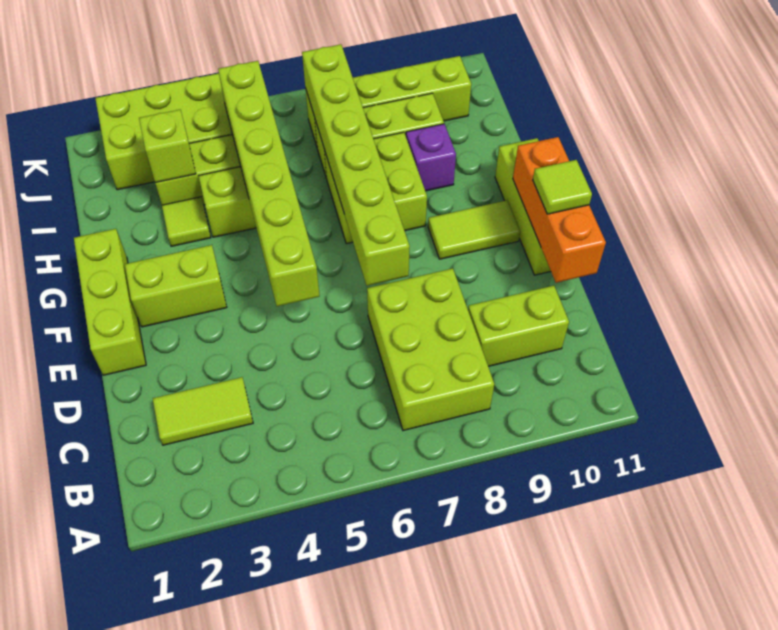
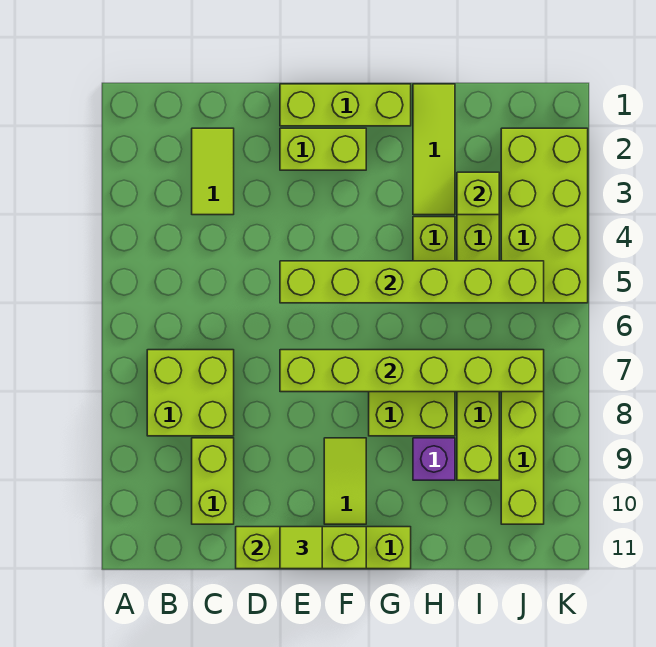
lime brick B7:D8 level 1 -> lime brick B7:C8 level 1
orange brick D11:F11 level 2 -> lime brick D11:F11 level 2
lime brick F2:F3 level 1 -> lime brick E2:F2 level 1
lime tile H3 level 1 -> lime tile H1:H3 level 1

